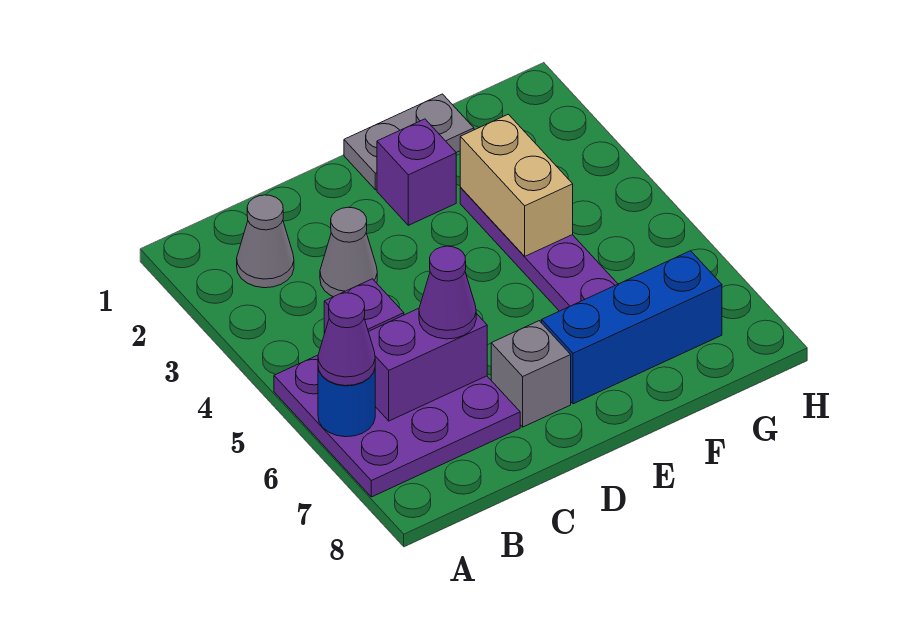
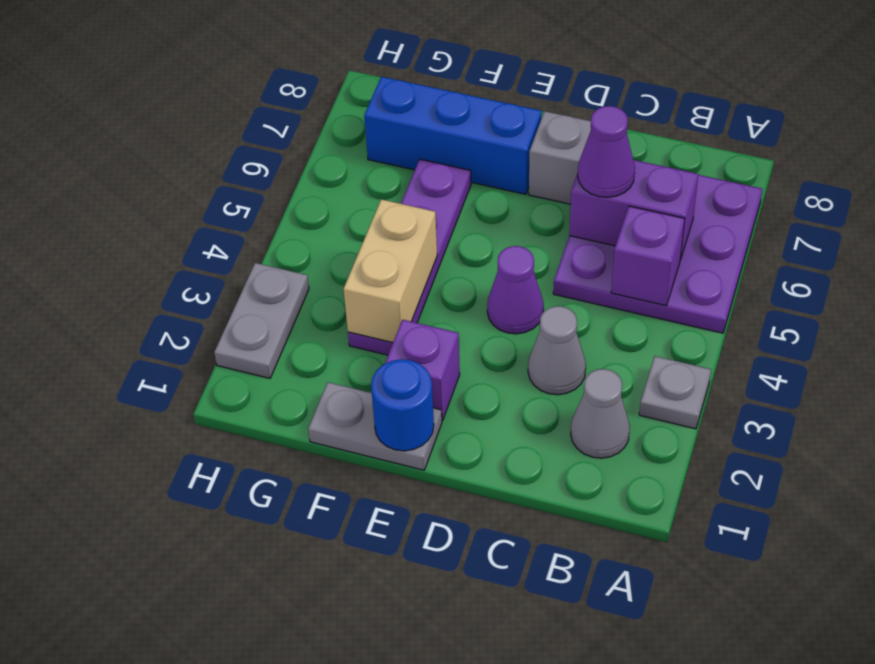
none -> grey plate A3 level 1
blue round brick A6 level 2 -> blue round brick E1 level 2
purple cone A6 level 3 -> purple cone D4 level 1
none -> grey plate H2:H3 level 1

